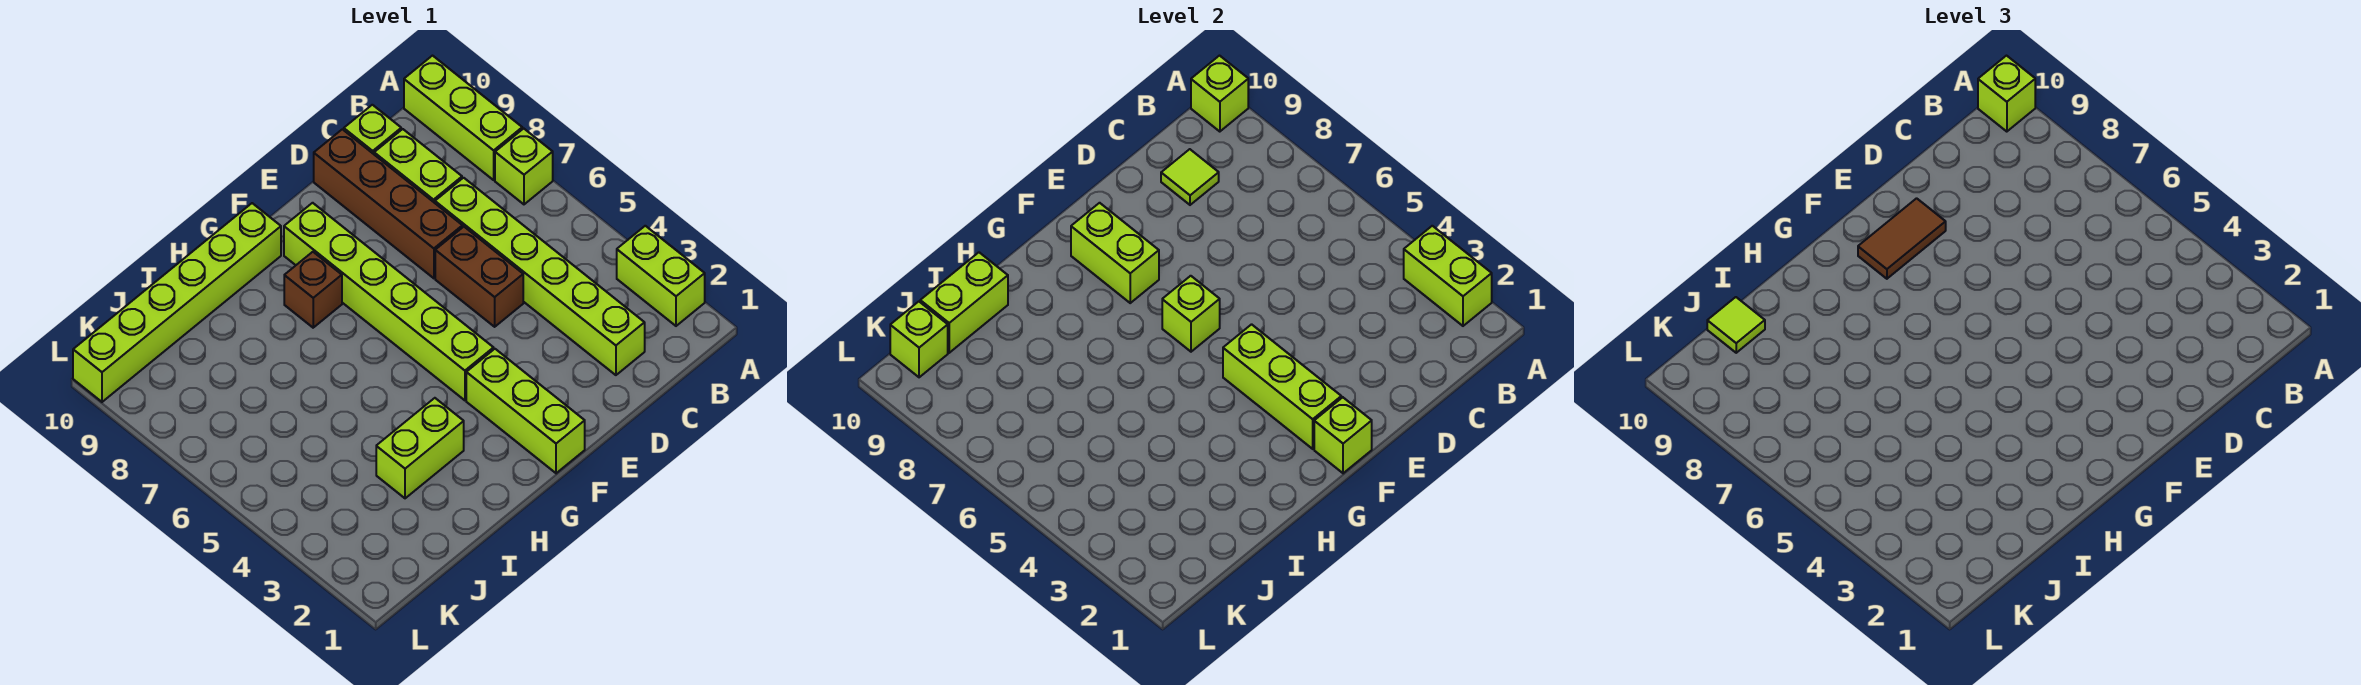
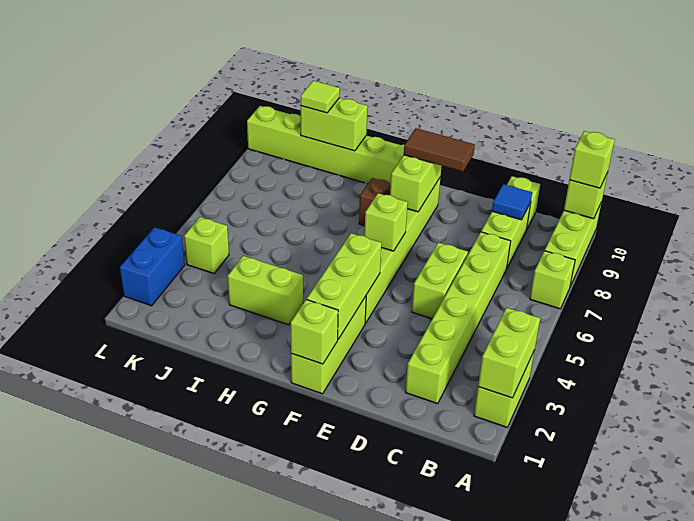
lime tile C9 level 2 -> blue tile C9 level 2
brown brick D5:D6 level 1 -> lime brick D5:D6 level 1
brown brick D7:D10 level 1 -> none
lime brick K10 level 2 -> lime brick K4 level 1
none -> blue brick L2:L3 level 1

